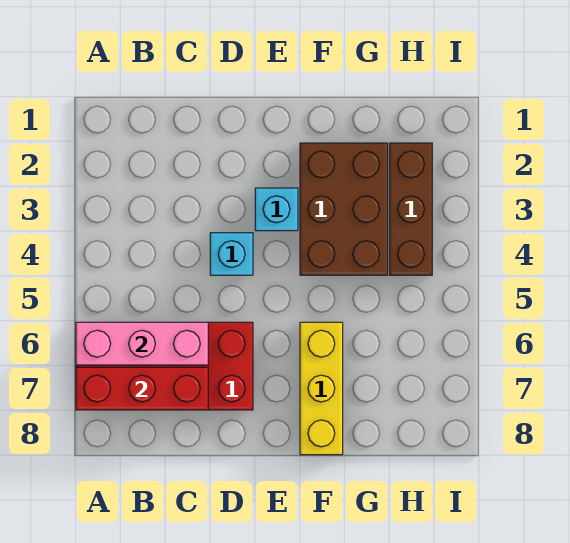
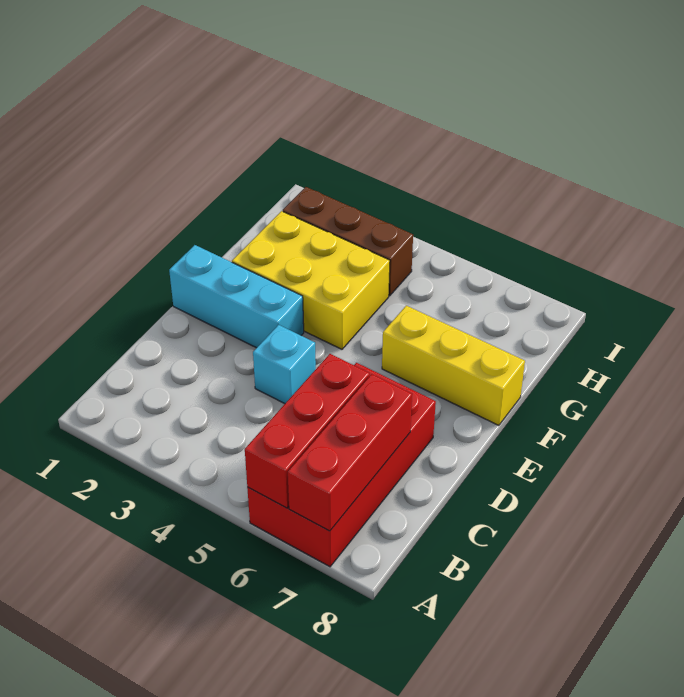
pink brick A6:C6 level 2 -> red brick A6:C6 level 2
cyan brick E3 level 1 -> cyan brick E1:E3 level 1
brown brick F2:G4 level 1 -> yellow brick F2:G4 level 1

